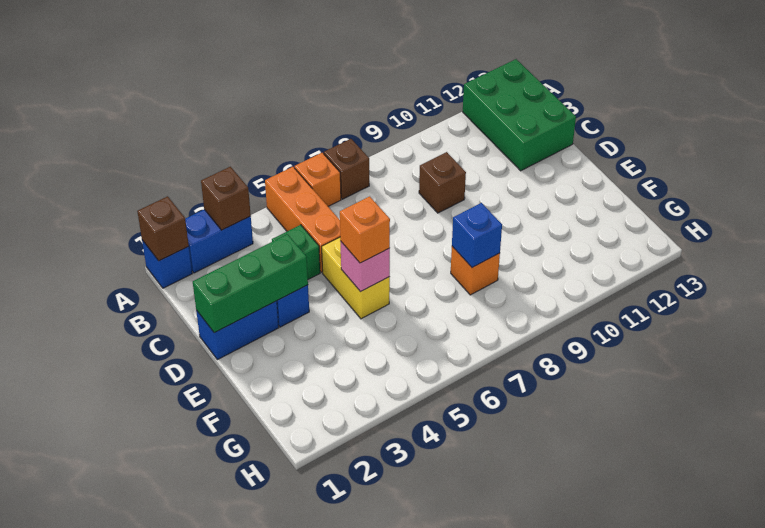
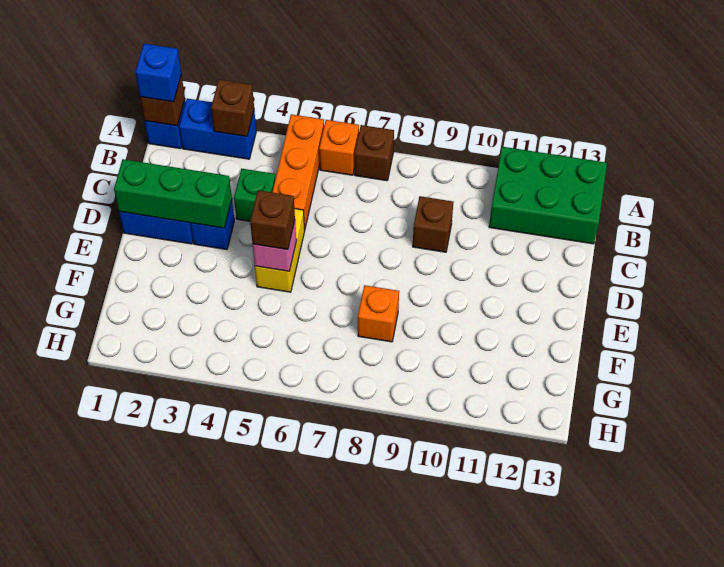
green brick A12:C13 level 1 -> green brick A11:B13 level 1
orange brick E5 level 3 -> brown brick E5 level 3
blue brick F8 level 2 -> blue brick A1 level 3

